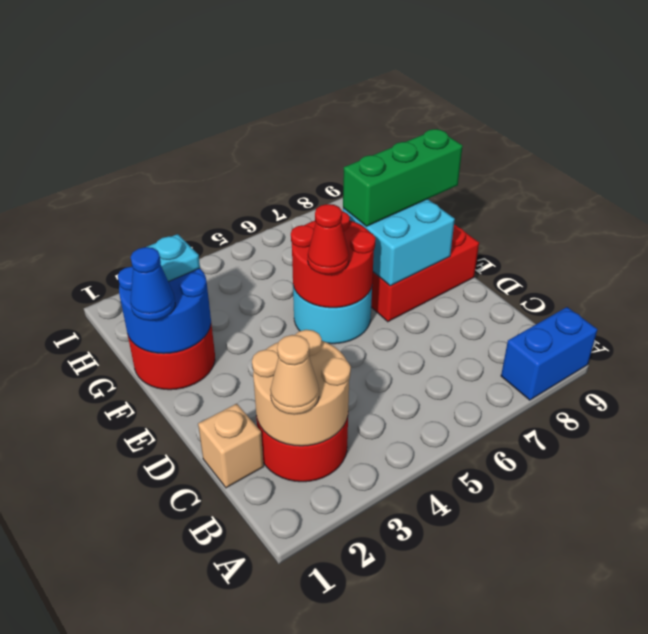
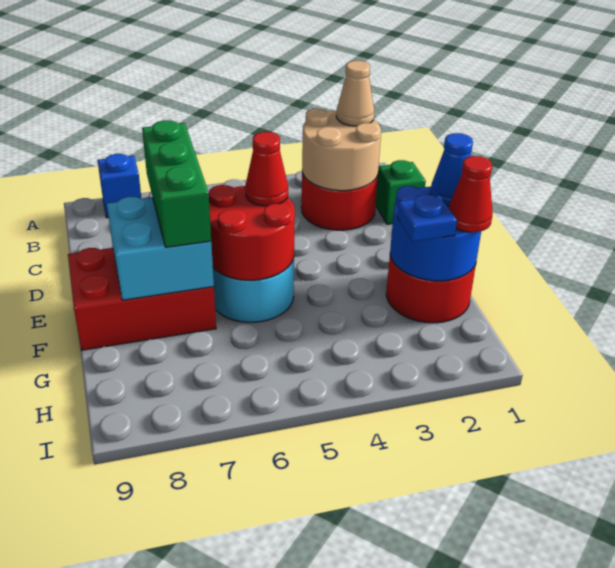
blue brick A8:A9 level 1 -> blue brick A8 level 1
tan brick C1 level 1 -> green brick C1 level 1
green brick F7:F9 level 3 -> green brick D7:F7 level 3
none -> red cone G1 level 3
cyan plate G2 level 3 -> blue plate G2 level 3

